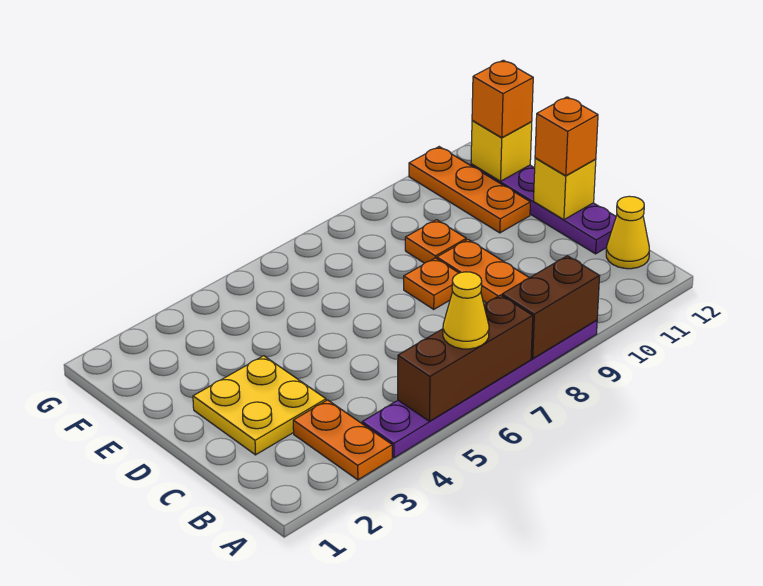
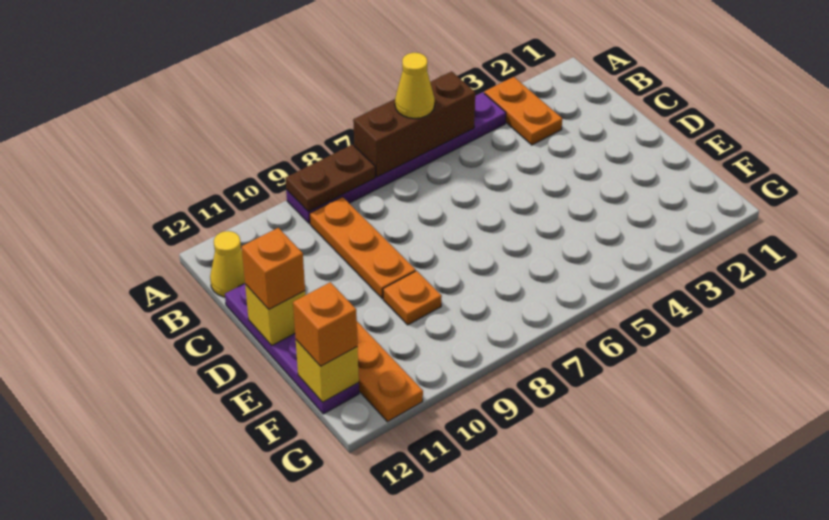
brown brick A8:A9 level 2 -> brown plate A8:A9 level 2
yellow plate C2:D3 level 1 -> none
orange plate D8 level 1 -> none

